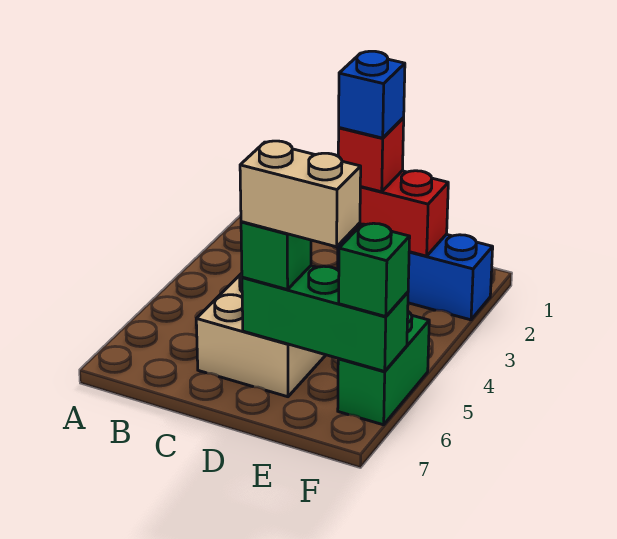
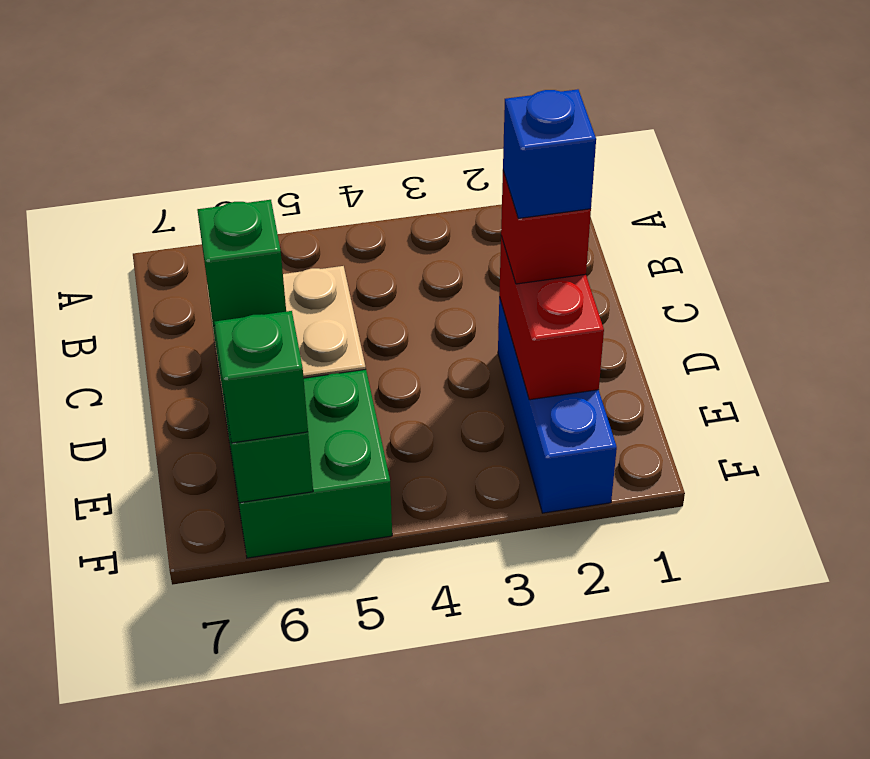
tan brick D6:E6 level 4 -> none
green brick F5:F6 level 1 -> green brick E5:F6 level 1

